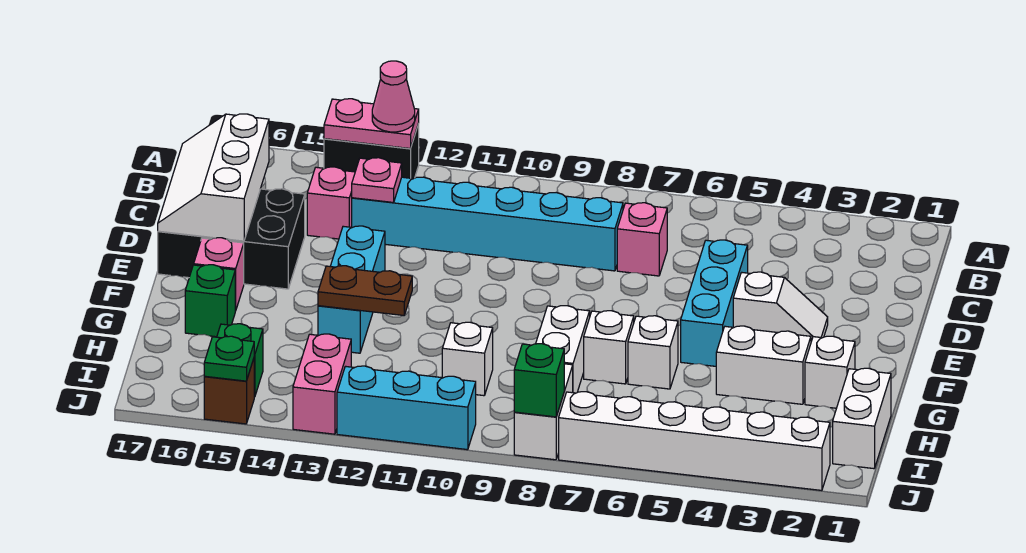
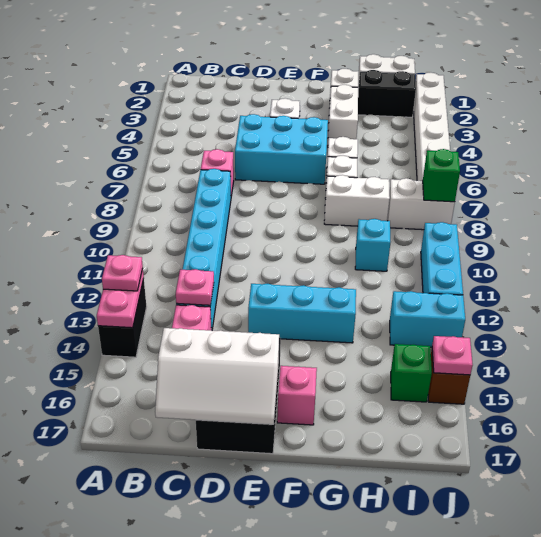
pink cone A13 level 3 -> pink plate A13 level 3
cyan brick D5:F5 level 1 -> cyan brick D5:F6 level 1
brown plate G12:G13 level 2 -> none
green brick G16 level 1 -> none
none -> black brick H2:I2 level 1
white brick H10 level 1 -> cyan brick H10 level 1
pink brick I13:J13 level 1 -> cyan brick I13:J13 level 1
green plate J15 level 2 -> pink plate J15 level 2

